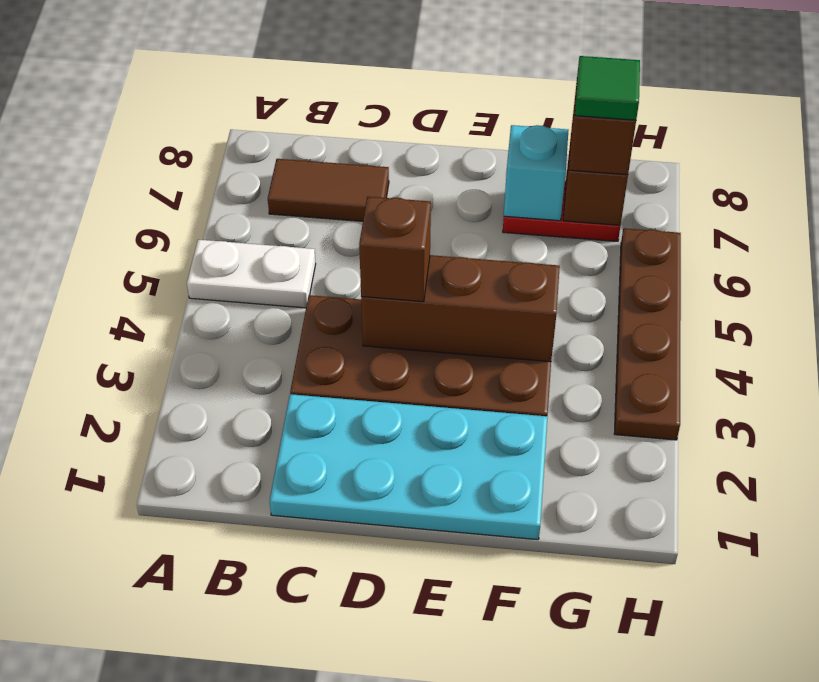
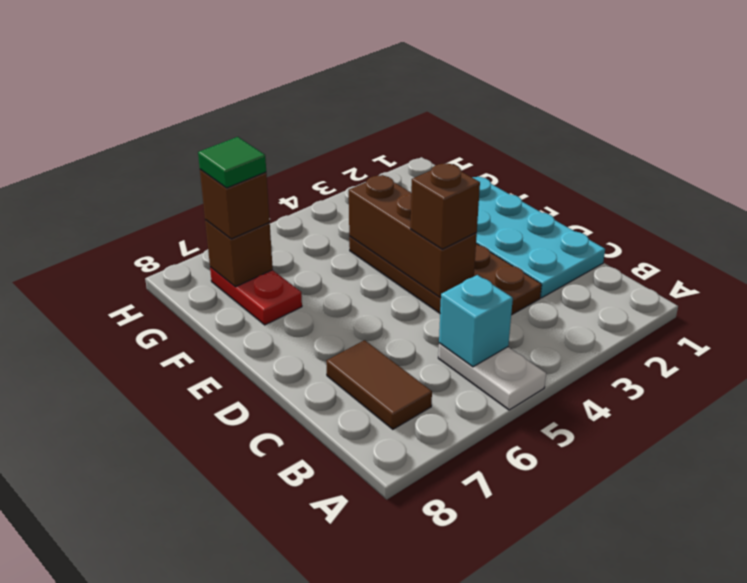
cyan brick F7 level 2 -> cyan brick B5 level 2
brown plate H3:H6 level 1 -> none

